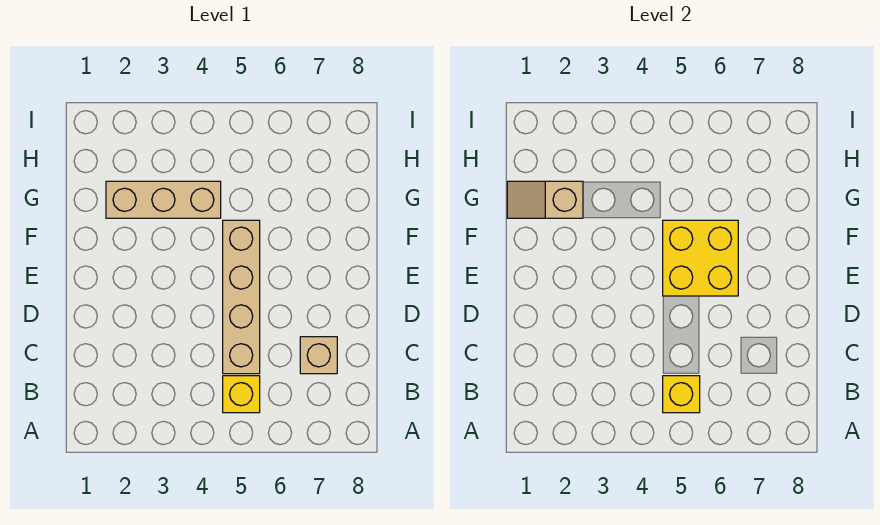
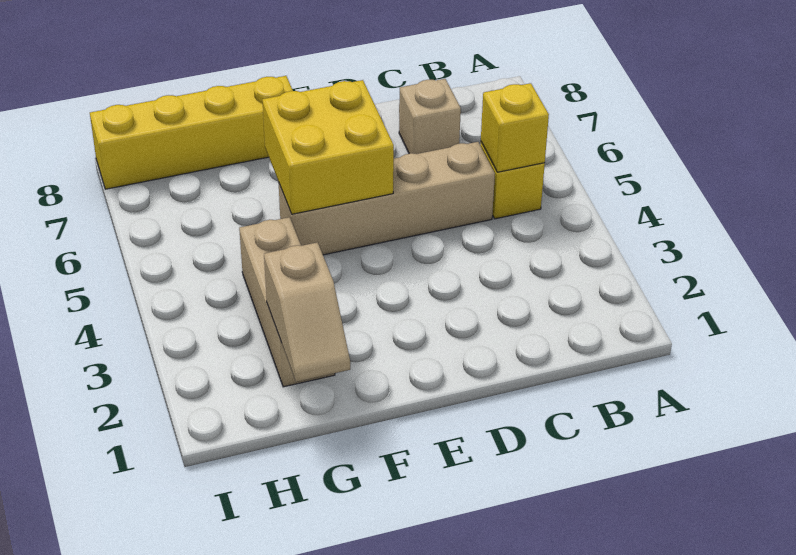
none -> yellow brick F8:I8 level 1

